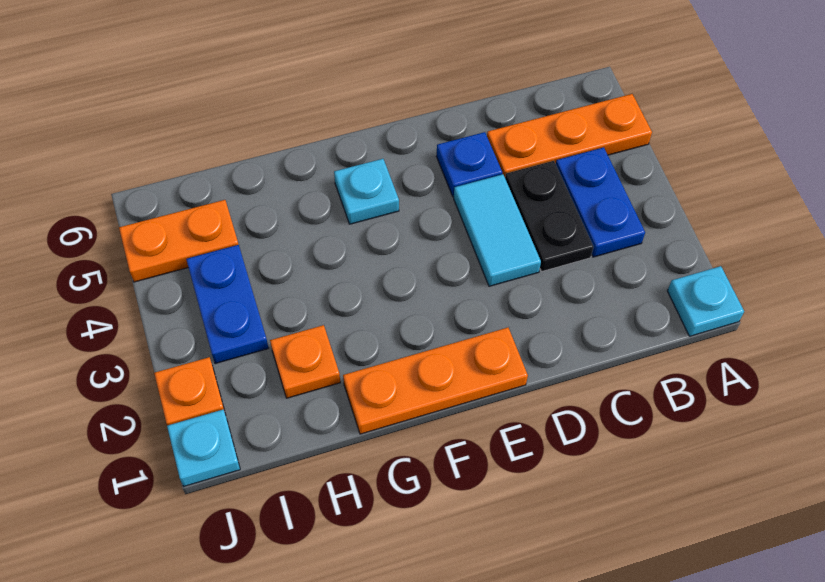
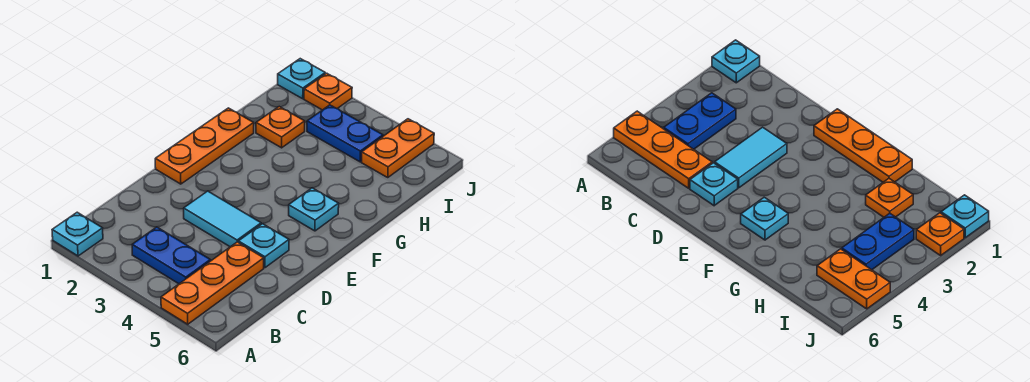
black plate C3:C4 level 1 -> none
blue plate D5 level 1 -> cyan plate D5 level 1

